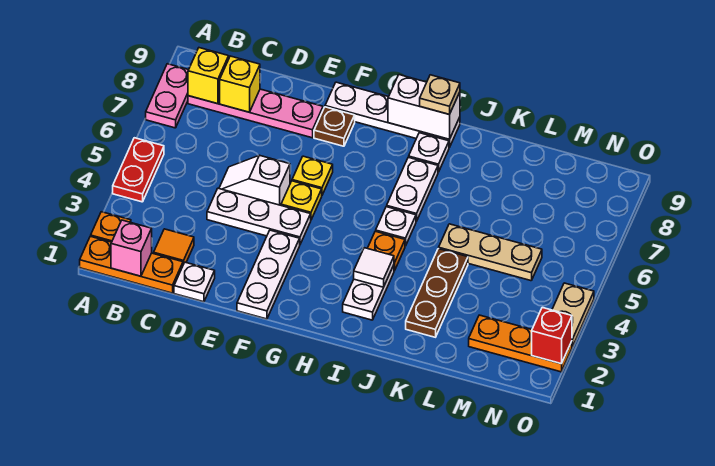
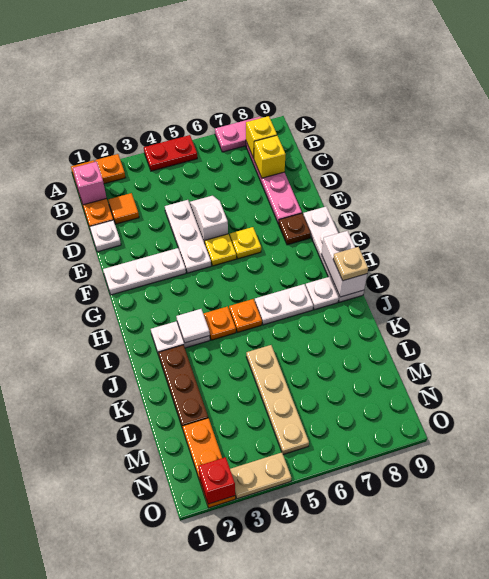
white plate I5 level 1 -> orange plate I5 level 1
brown plate K2:K4 level 1 -> brown plate J2:L2 level 1
tan plate K5:M5 level 1 -> tan plate K5:N5 level 1

